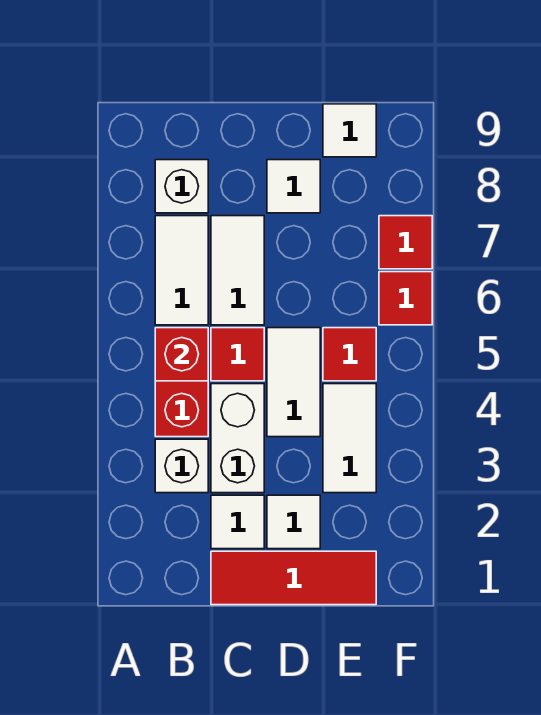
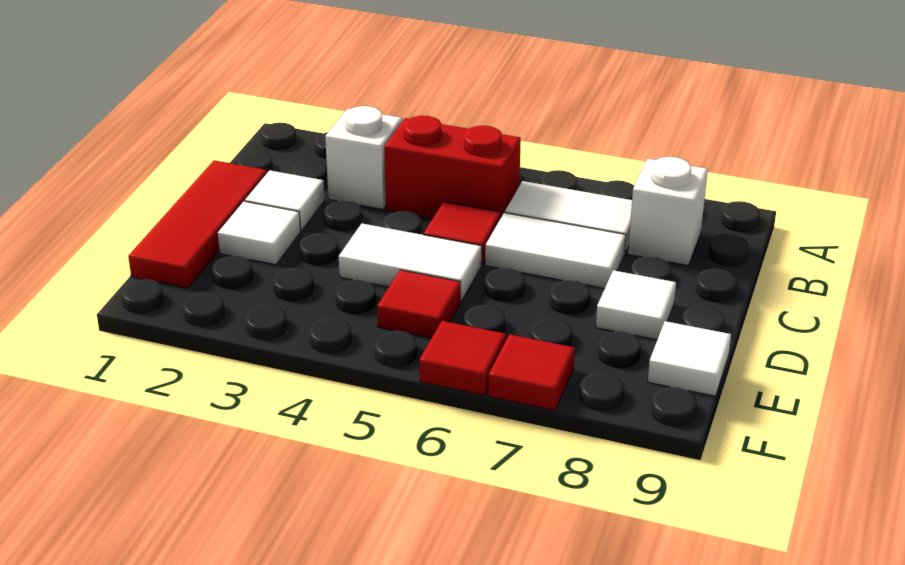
red brick B5 level 2 -> none
white brick C3:C4 level 1 -> none
white tile E3:E4 level 1 -> none

